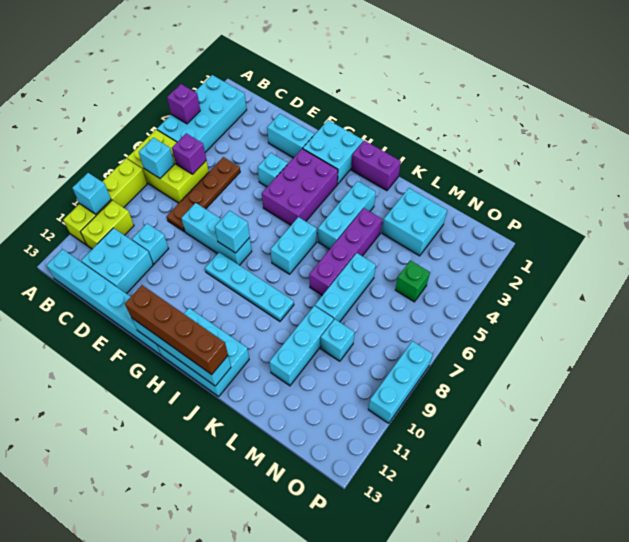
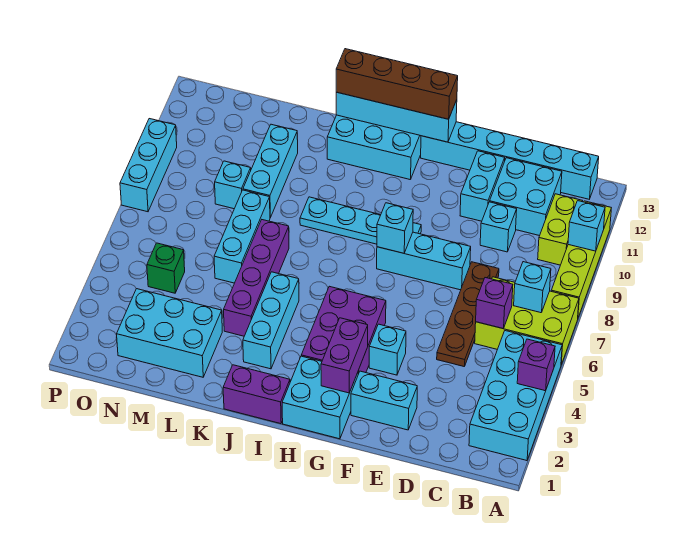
none -> purple brick G2:G3 level 2
cyan brick I6:I7 level 1 -> cyan brick E11:E12 level 1
cyan brick L2:M3 level 1 -> cyan brick L2:N3 level 1

